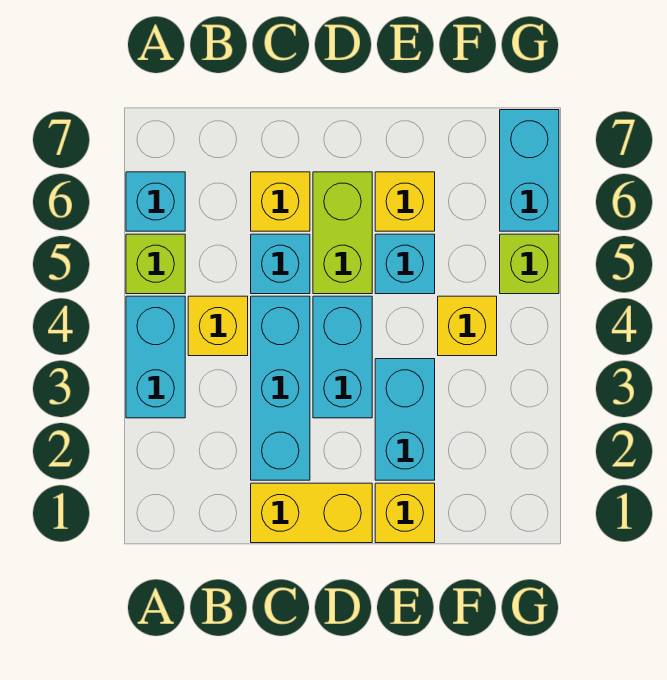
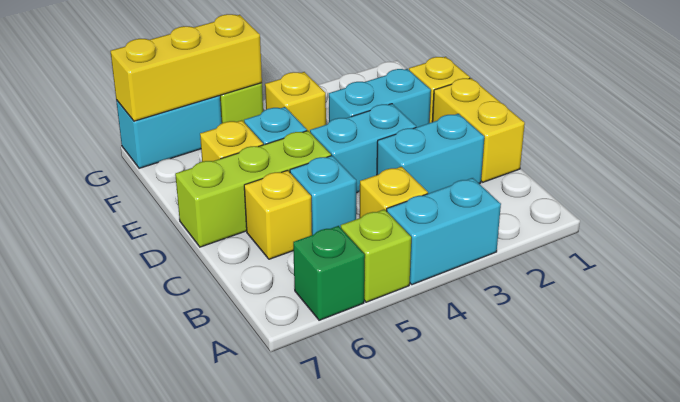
cyan brick A6 level 1 -> green brick A6 level 1
cyan brick C2:C4 level 1 -> cyan brick C2:C3 level 1
lime brick D5:D6 level 1 -> lime brick D5:D7 level 1
none -> yellow brick G5:G7 level 2

